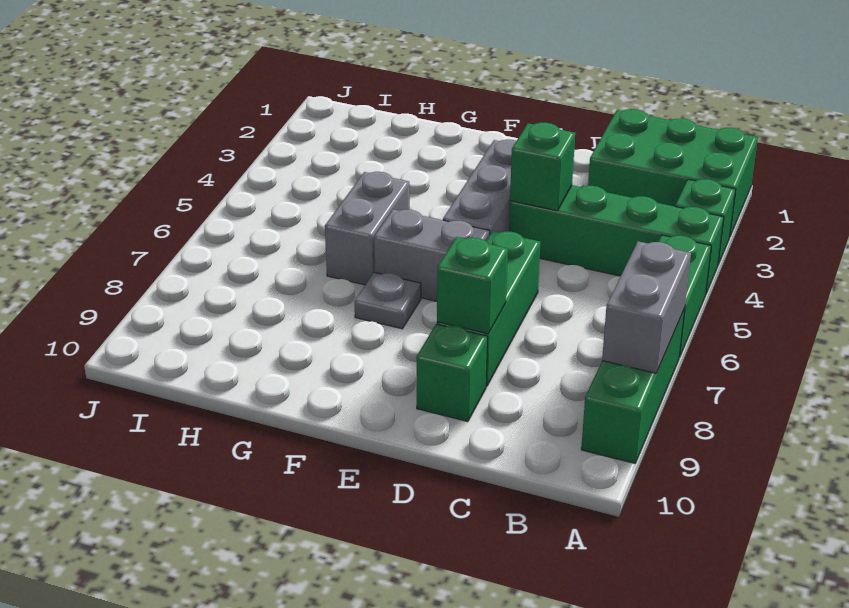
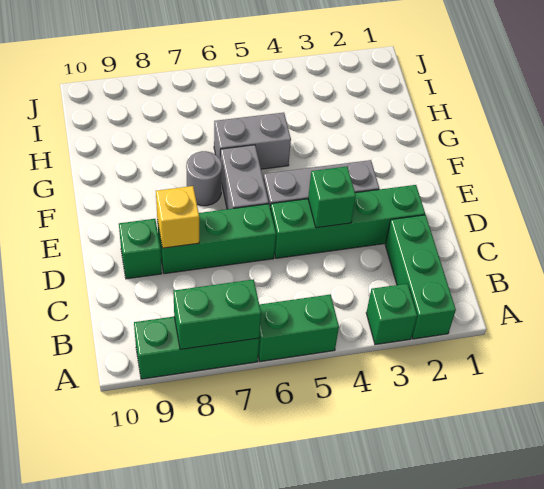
green brick A1:C2 level 1 -> green brick A2:C2 level 1
green brick A4:D4 level 1 -> green brick D2:D5 level 1
grey brick A7:A8 level 2 -> green brick A7:A8 level 2
green brick D8 level 2 -> yellow brick D8 level 2
grey plate F7 level 1 -> grey round brick F7 level 1

